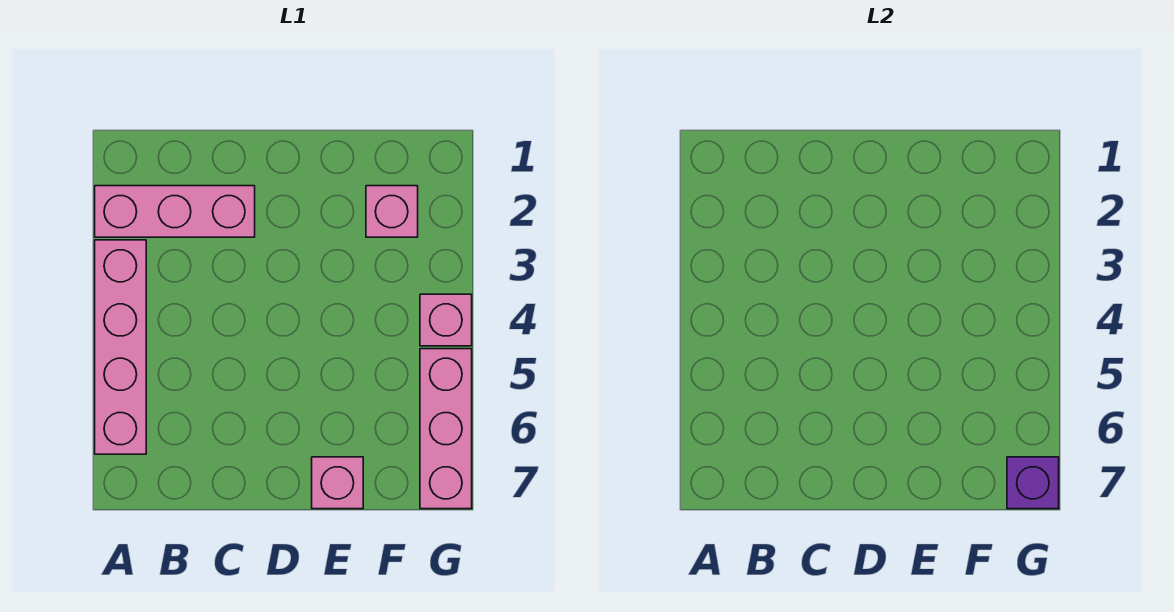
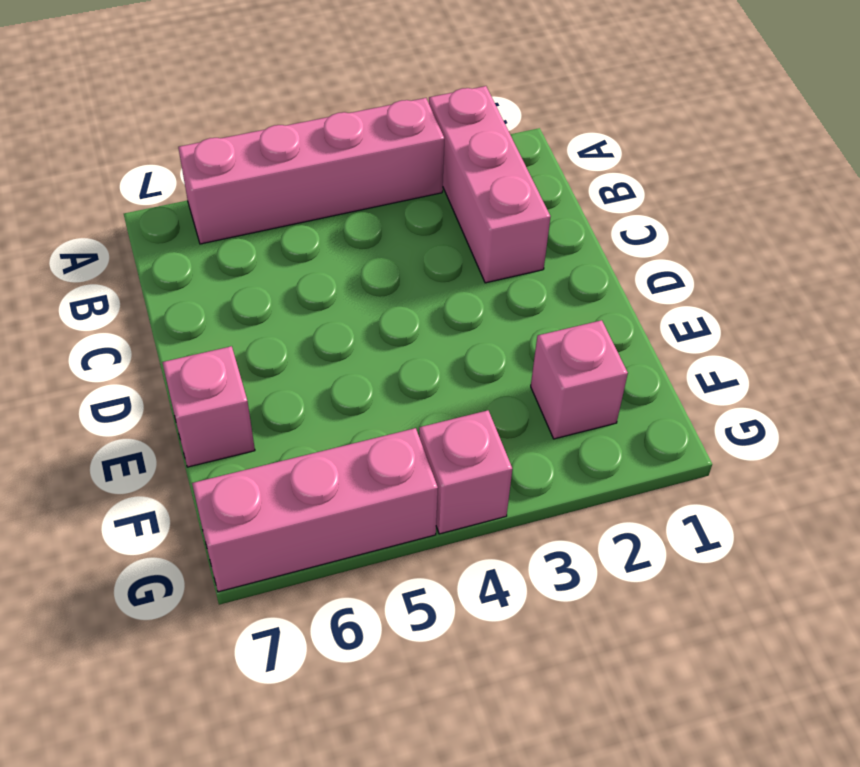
purple brick G7 level 2 -> none

